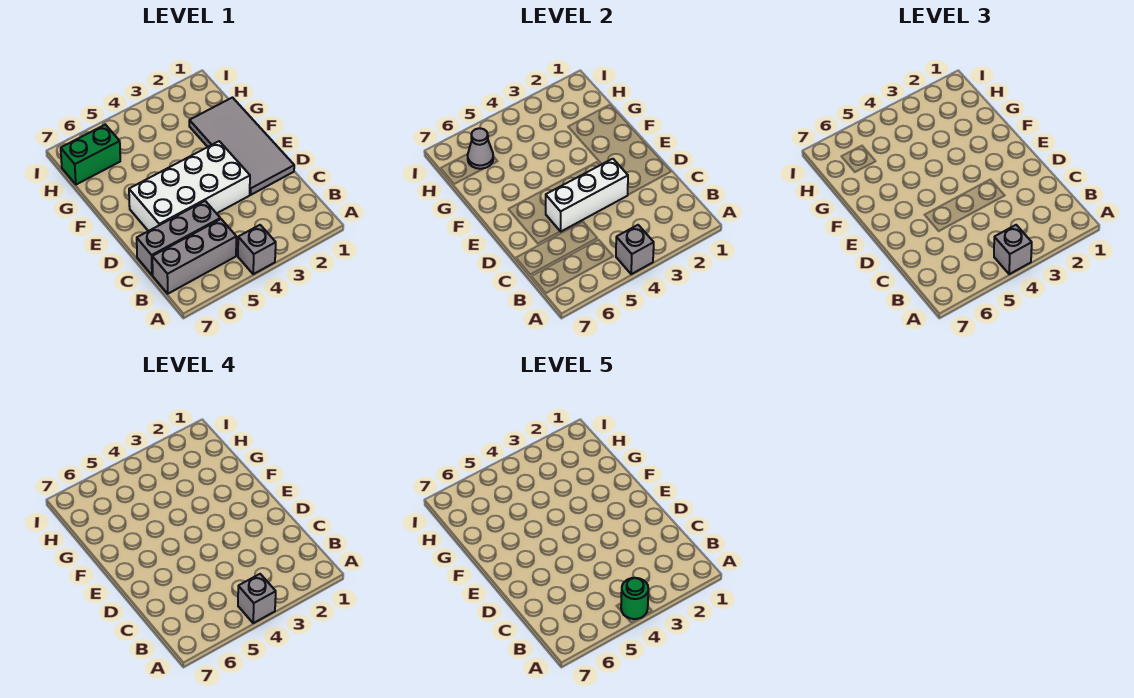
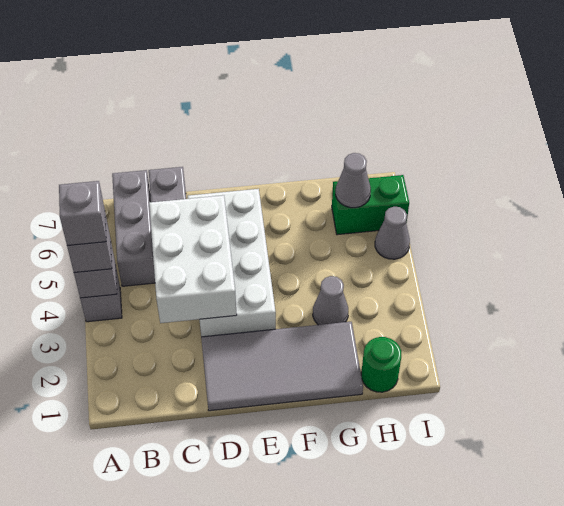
green round brick A4 level 5 -> green round brick H1 level 1
white brick D3:D5 level 2 -> white brick C3:D5 level 2
none -> grey cone G3 level 1
green brick H6:H7 level 1 -> green brick H6:I6 level 1
none -> grey cone I5 level 1

